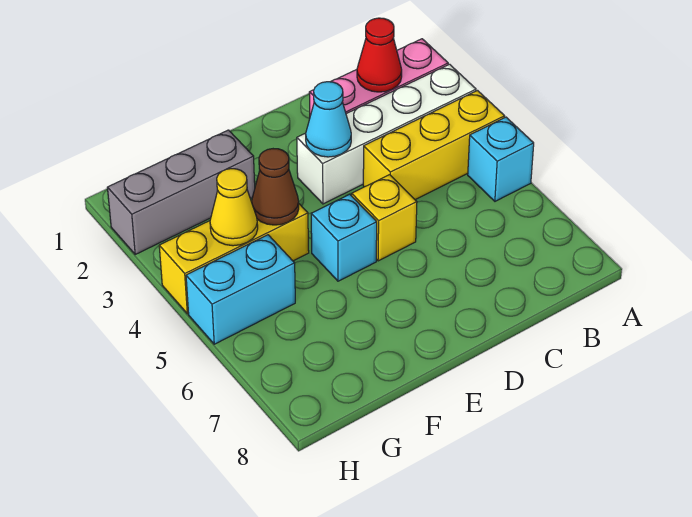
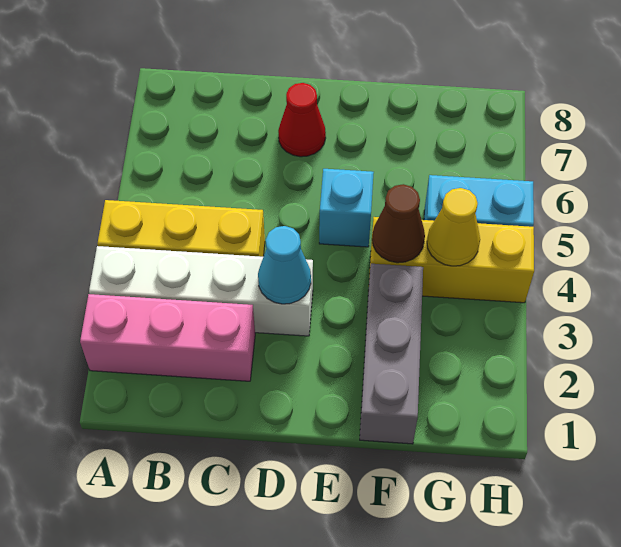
cyan brick A5 level 1 -> none
red cone B2 level 2 -> red cone D7 level 1
yellow brick D5 level 1 -> none
grey brick F2:H2 level 1 -> grey brick F1:F3 level 1

